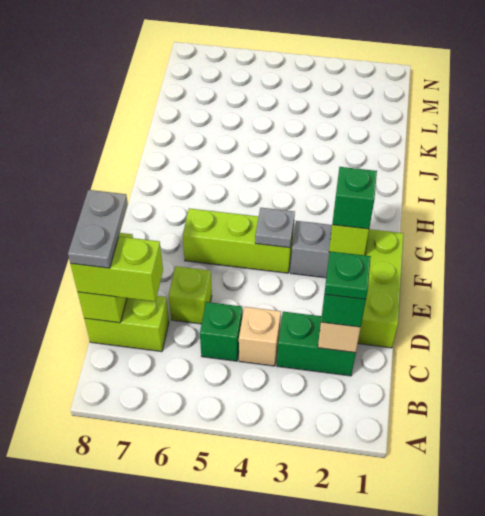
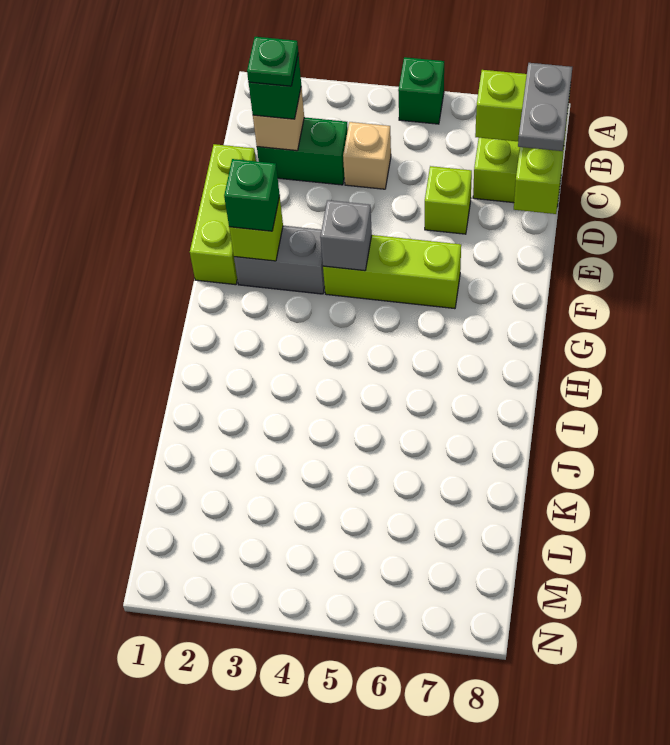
green brick C5 level 1 -> green brick A5 level 1
grey plate F4 level 2 -> grey brick F4 level 2

